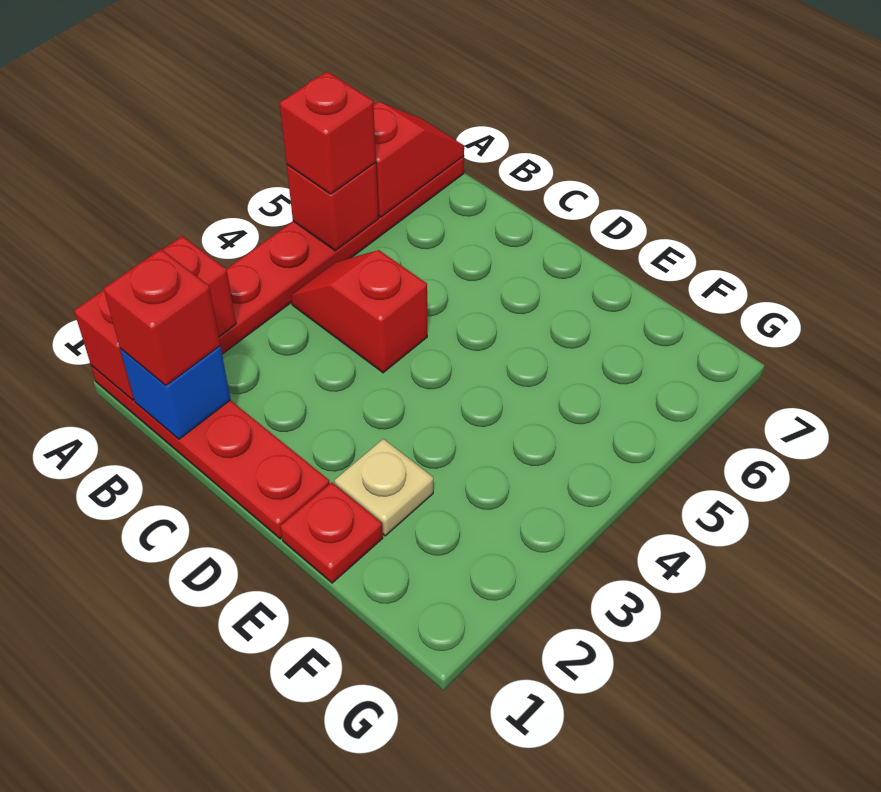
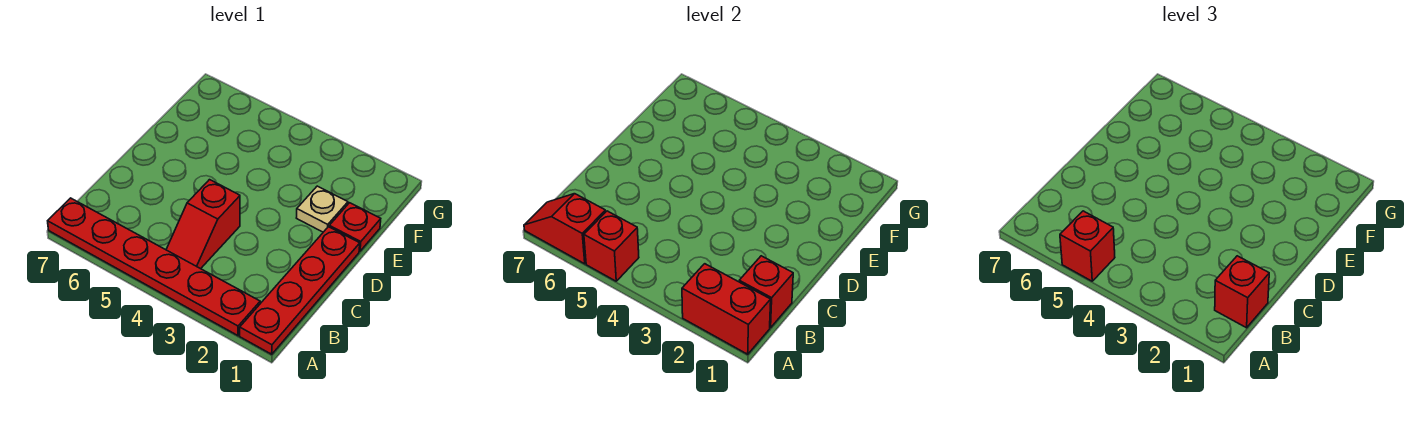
blue brick B1 level 2 -> red brick B1 level 2

